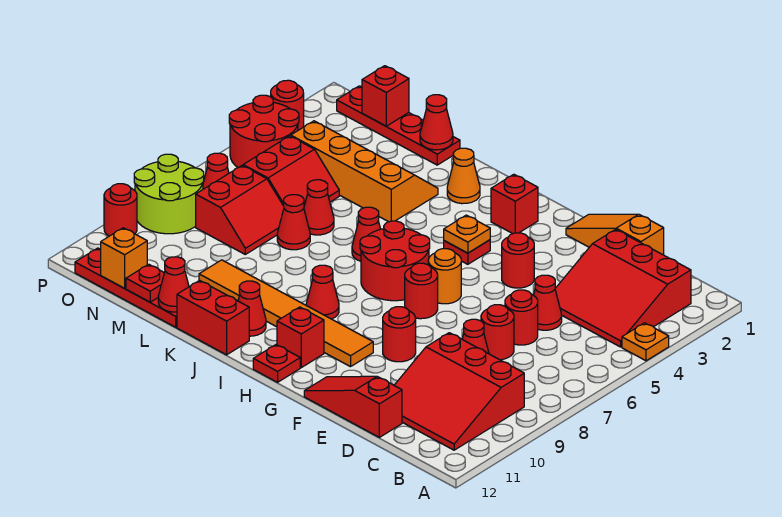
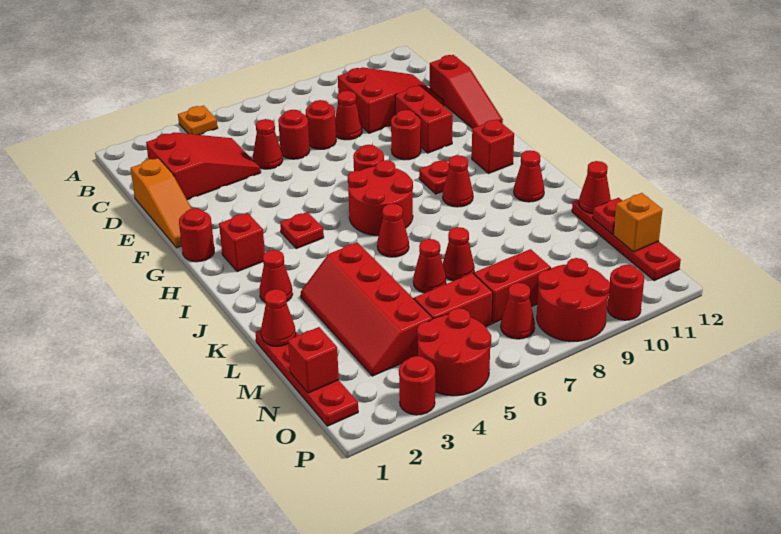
red slope B2:D4 level 1 top 2 -> red slope C2:D4 level 1 top 2
red slope B9:D11 level 1 top 9 -> red slope C9:D11 level 1 top 9
red round brick F4 level 1 -> red round brick G1 level 1
orange round brick G6 level 1 -> none
orange tile G10:L10 level 1 -> none
orange plate H4 level 2 -> none
red plate H12 level 1 -> red plate H9 level 1
orange cone J2 level 1 -> red cone J2 level 1
red brick J12:K12 level 1 -> red brick E10:F10 level 1
orange slope K3:N4 level 1 top 4 -> red slope K3:N4 level 1 top 4
lime round brick O8:P9 level 1 -> red round brick O8:P9 level 1

